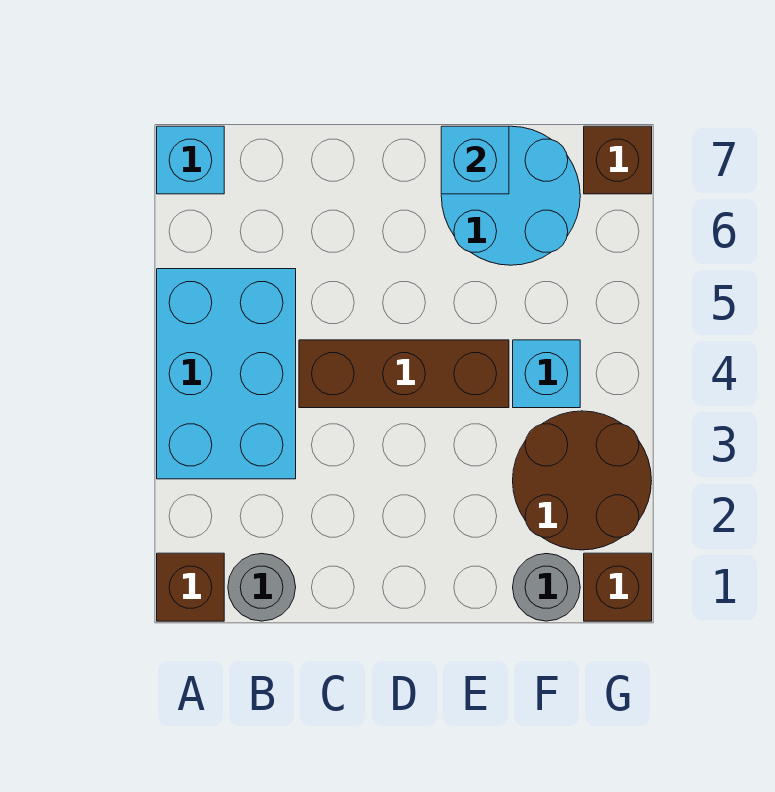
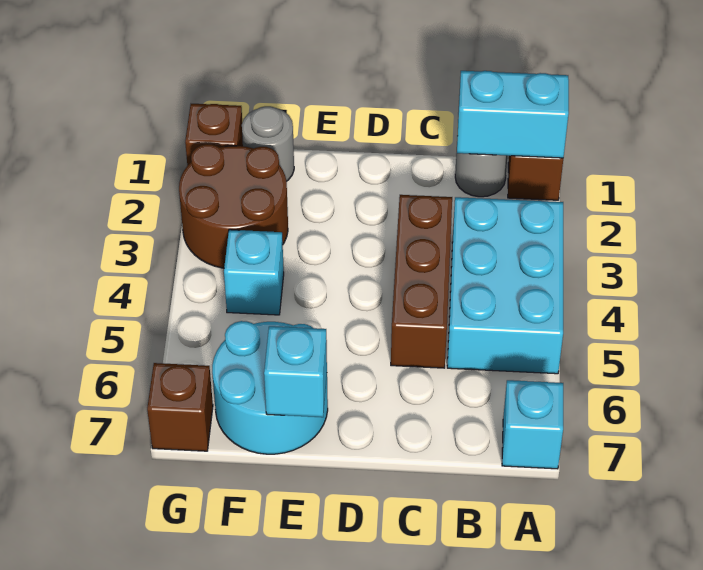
none -> cyan brick A1:B1 level 2
brown brick C4:E4 level 1 -> brown brick C3:C5 level 1

